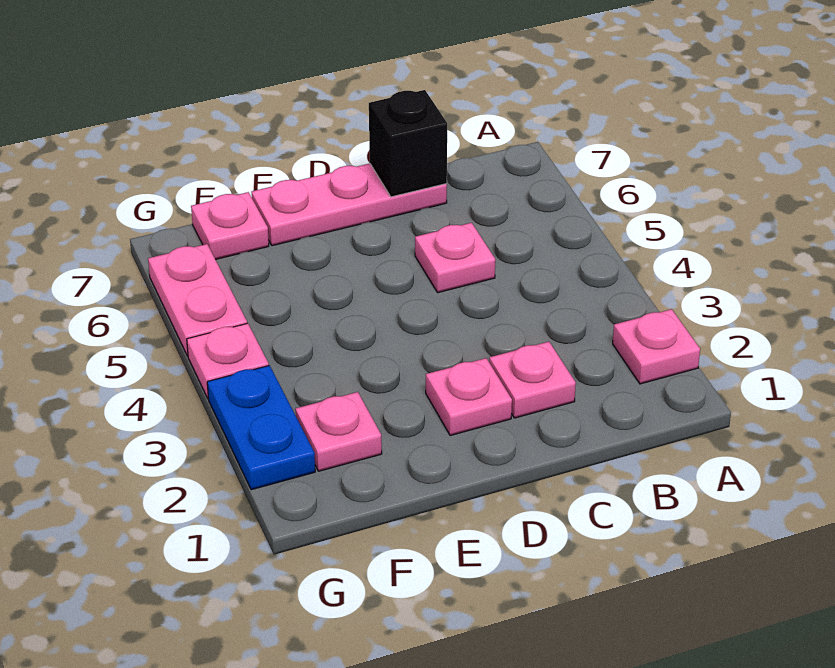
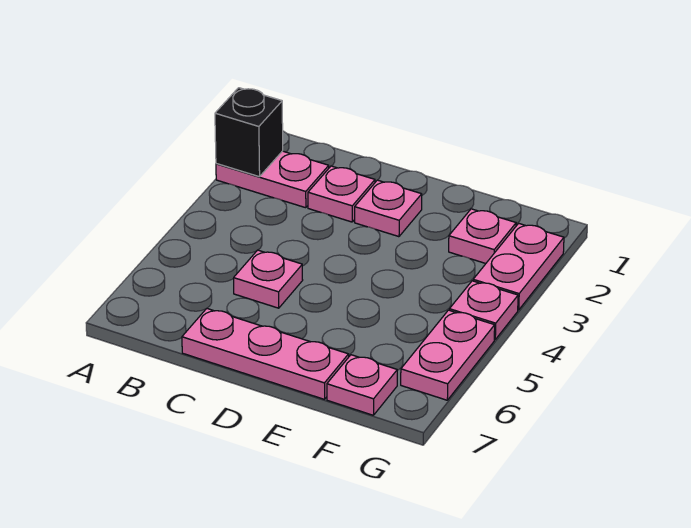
pink plate A2 level 1 -> pink plate A2:B2 level 1
black brick C7 level 2 -> black brick A2 level 2
blue plate G2:G3 level 1 -> pink plate G2:G3 level 1

